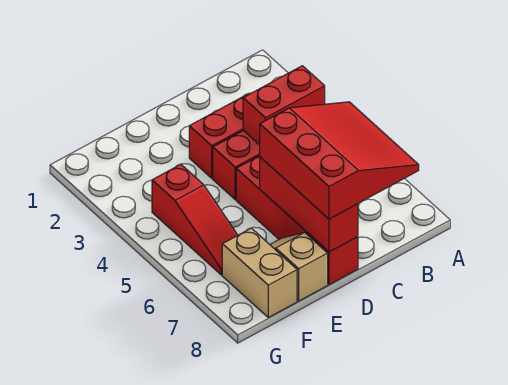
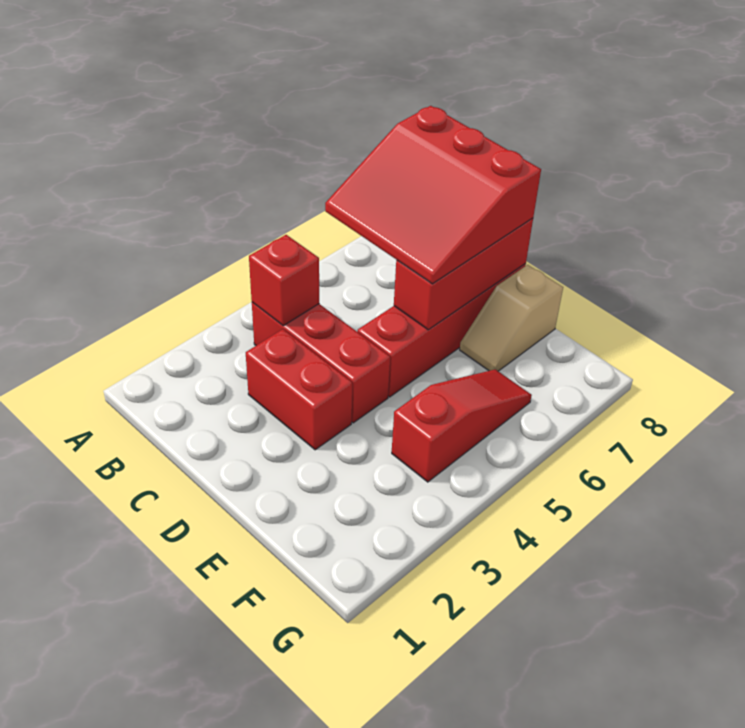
red brick B4:C4 level 2 -> red brick B4 level 2
red slope B6:D8 level 3 top D -> red slope B6:D8 level 3 top 8
tan brick F7:F8 level 1 -> none

